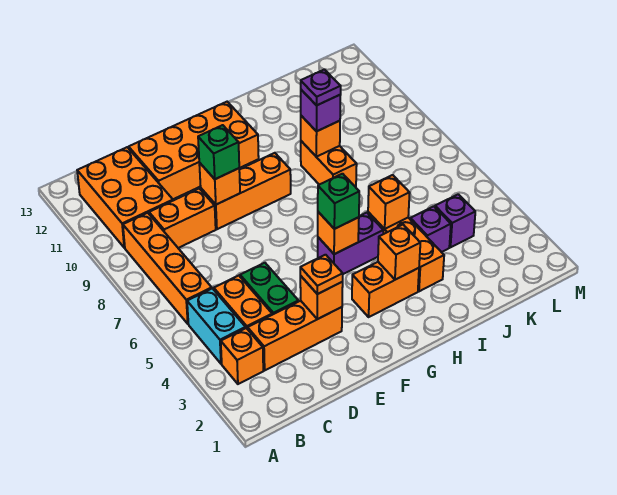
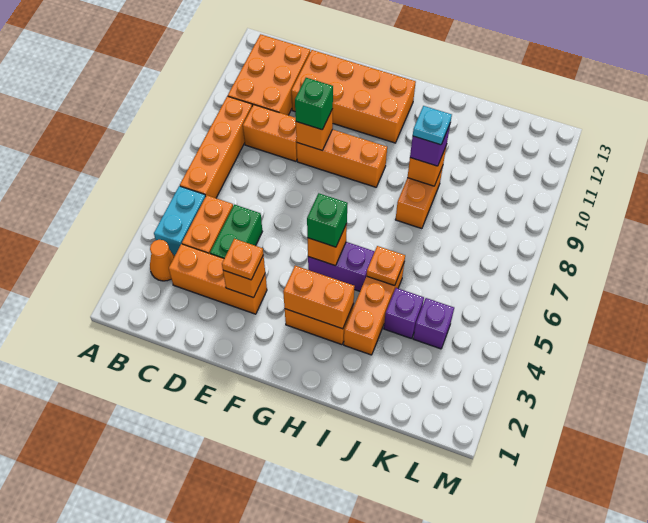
orange brick B3 level 1 -> orange cone B3 level 1
orange brick H3 level 2 -> orange brick G3:H3 level 2
orange brick I5 level 2 -> orange plate I5 level 2
purple plate I9 level 4 -> cyan plate I9 level 4

